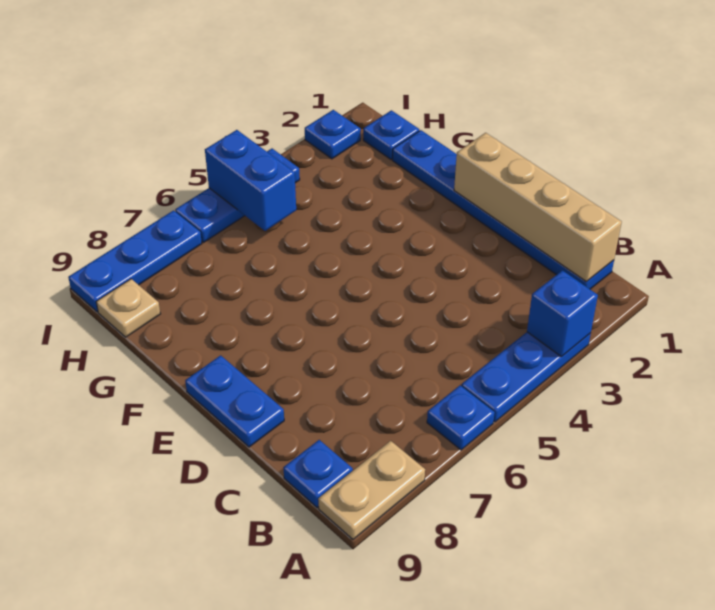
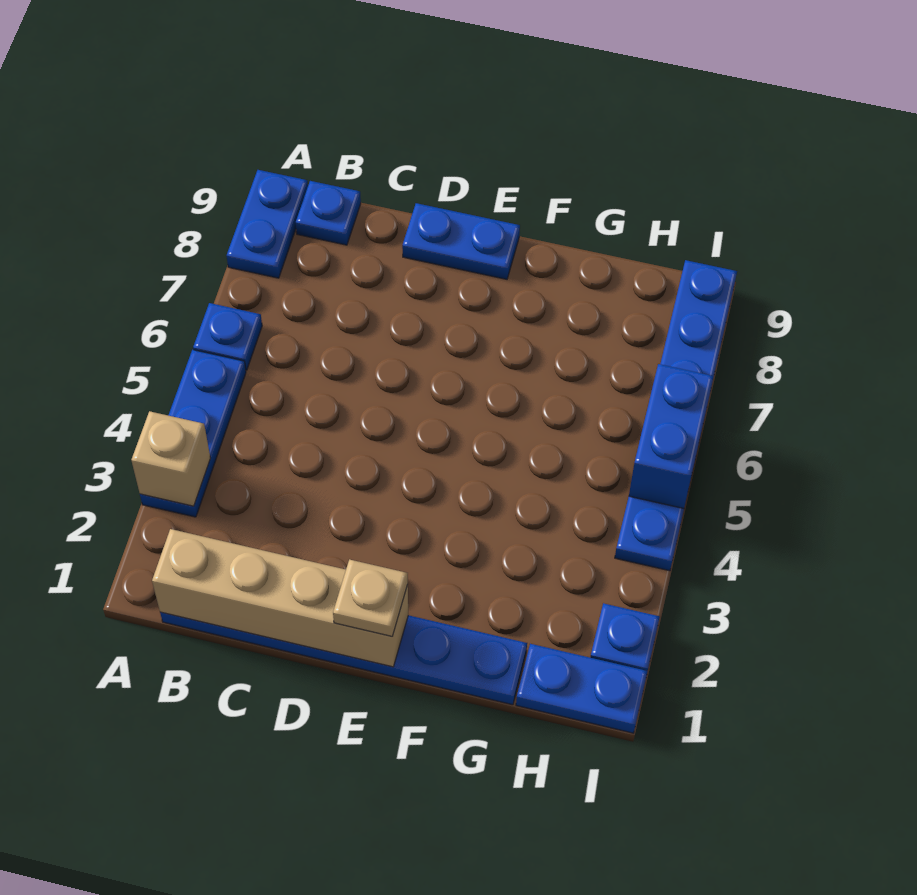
blue brick A3 level 2 -> tan brick A3 level 2
tan plate A8:A9 level 1 -> blue plate A8:A9 level 1
blue plate H1 level 1 -> blue plate H1:I1 level 1
blue brick H5:I5 level 2 -> blue brick I5:I6 level 2
tan plate H9 level 1 -> tan plate E1 level 3

